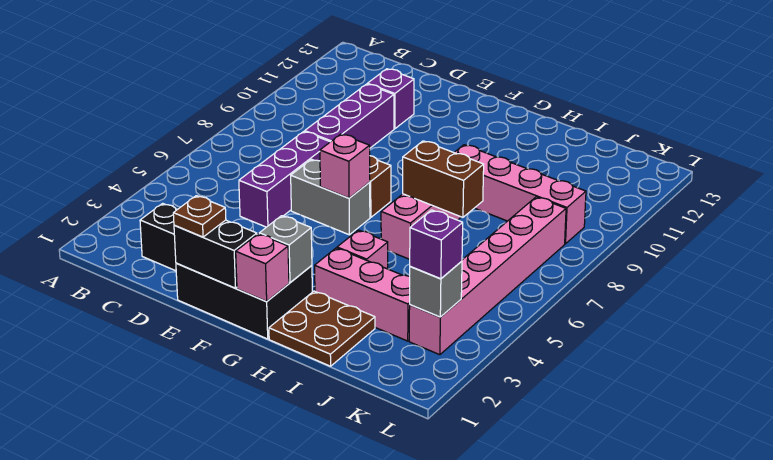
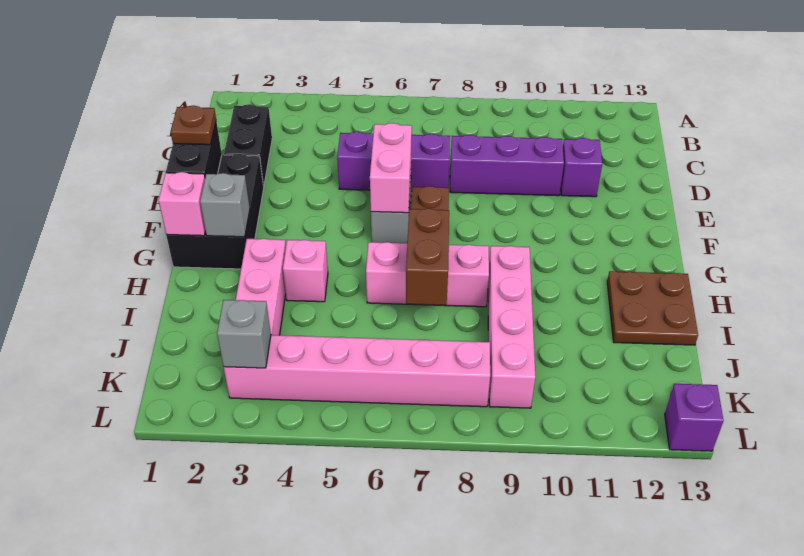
pink brick F6 level 2 -> pink brick E6:F6 level 2
brown plate H1:I2 level 1 -> brown plate H12:I13 level 1
purple brick K3 level 3 -> purple brick L13 level 1

